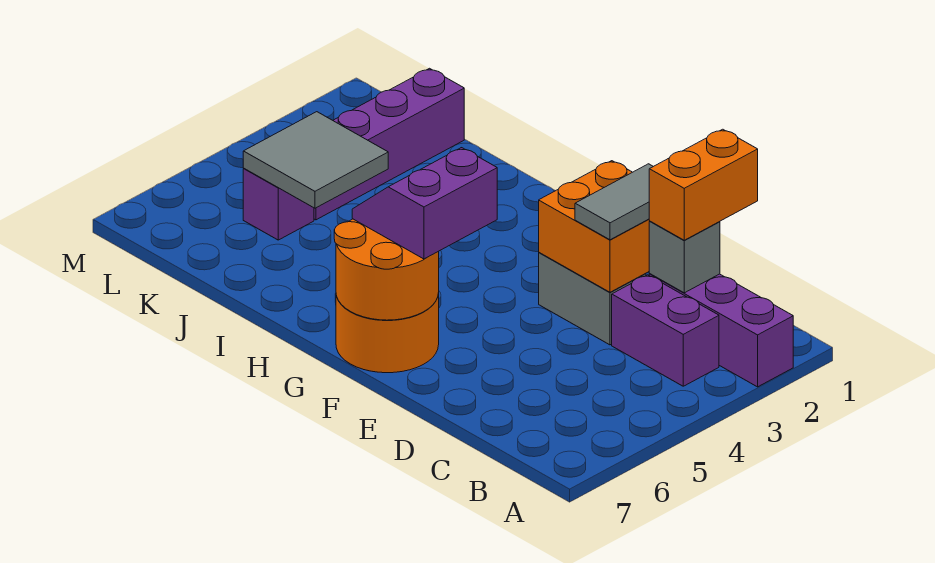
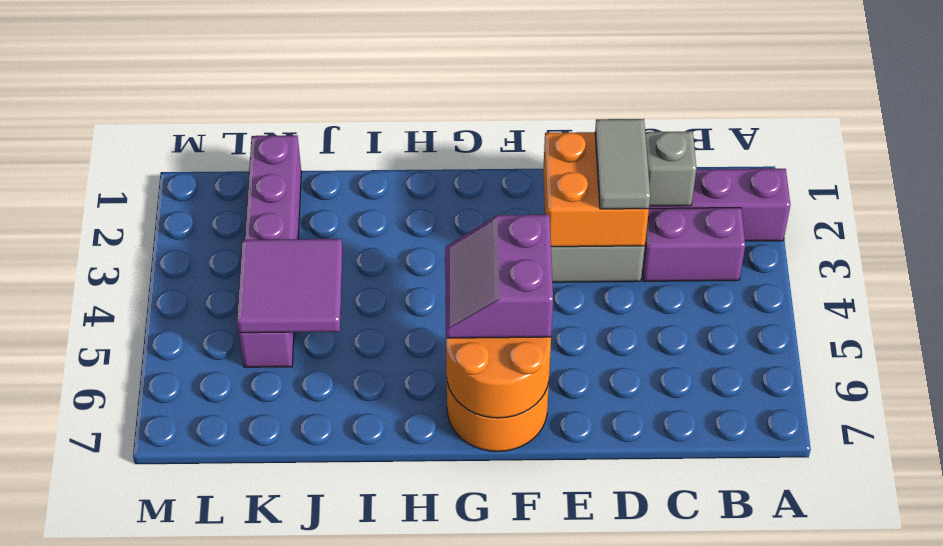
orange brick C1:C2 level 3 -> none
grey tile J4:K5 level 2 -> purple tile J4:K5 level 2

